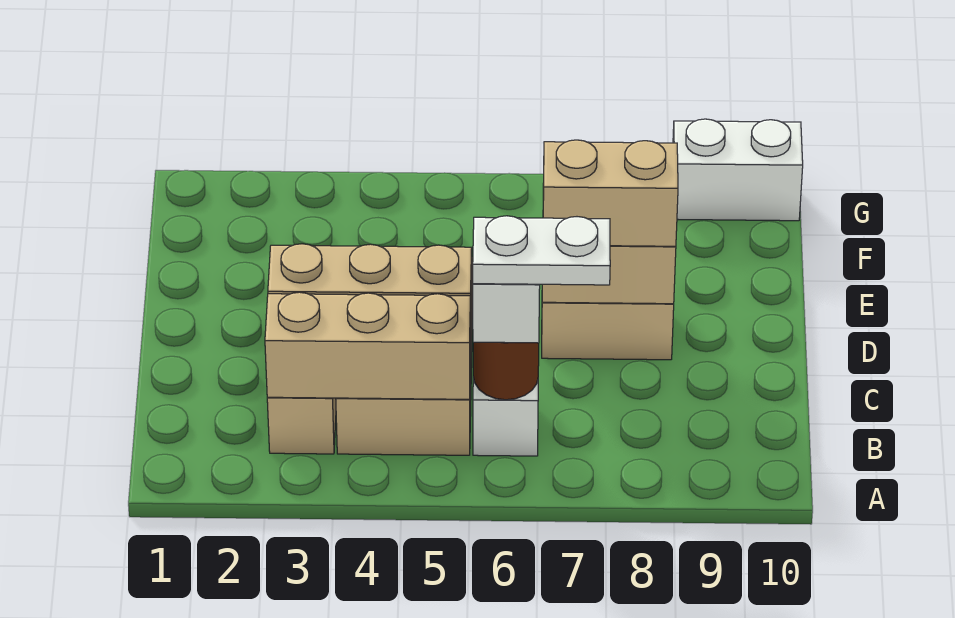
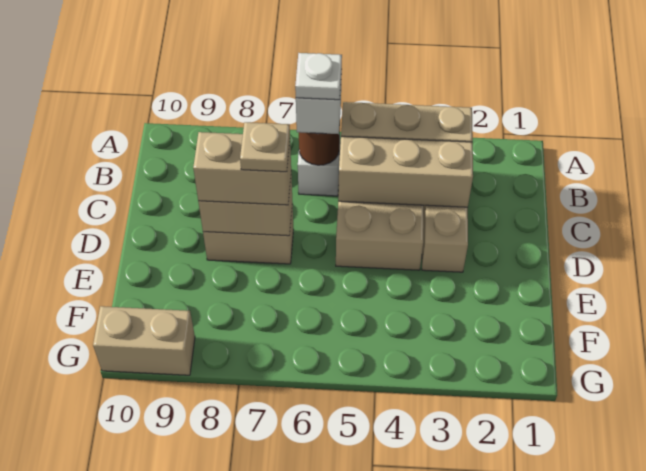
white plate B6:B7 level 4 -> white plate B6 level 4
none -> tan plate D7 level 4
white brick G9:G10 level 1 -> tan brick G9:G10 level 1

